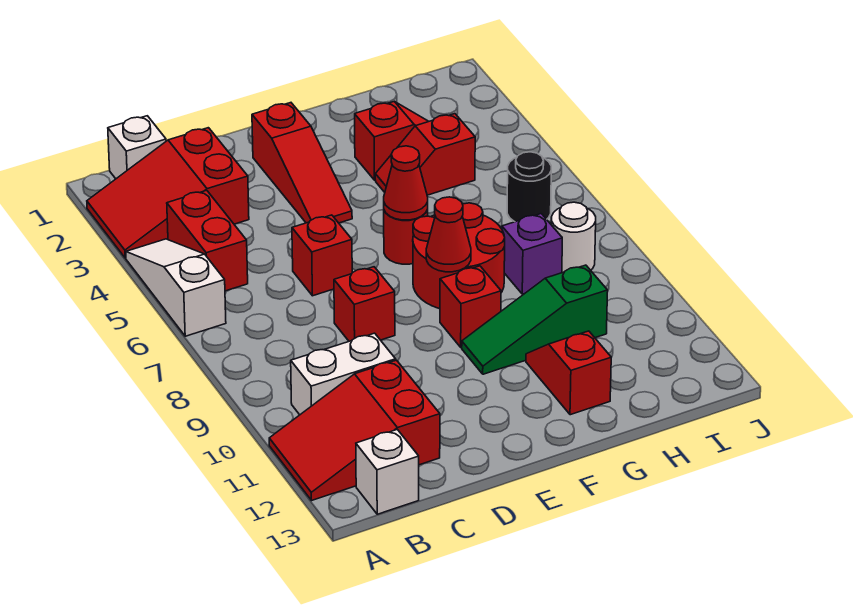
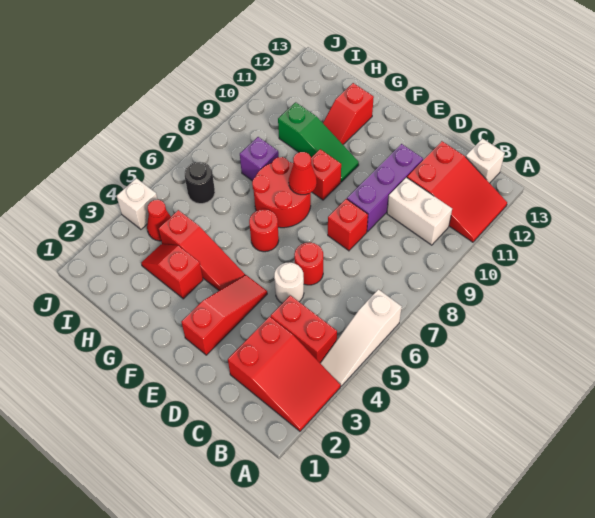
white brick B1 level 1 -> white brick J4 level 1
red brick B4:B5 level 1 -> red brick B4:C4 level 1
red brick D6 level 1 -> red round brick D6 level 1
none -> purple brick D9:D11 level 1
red cone F6 level 2 -> red cone I4 level 1
red slope G4:H4 level 1 top H -> red slope F4:H4 level 1 top H
white round brick I8 level 1 -> white round brick D5 level 1

